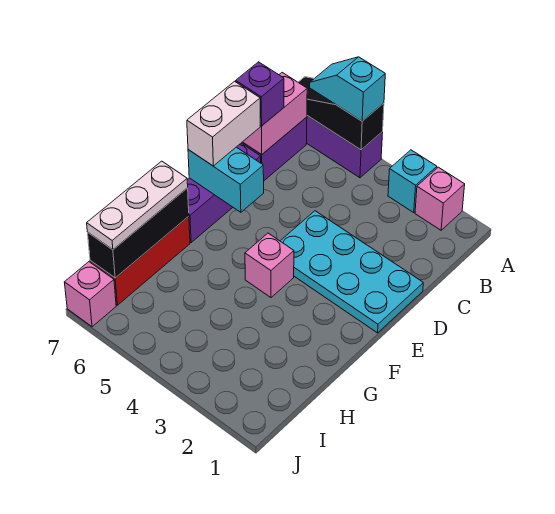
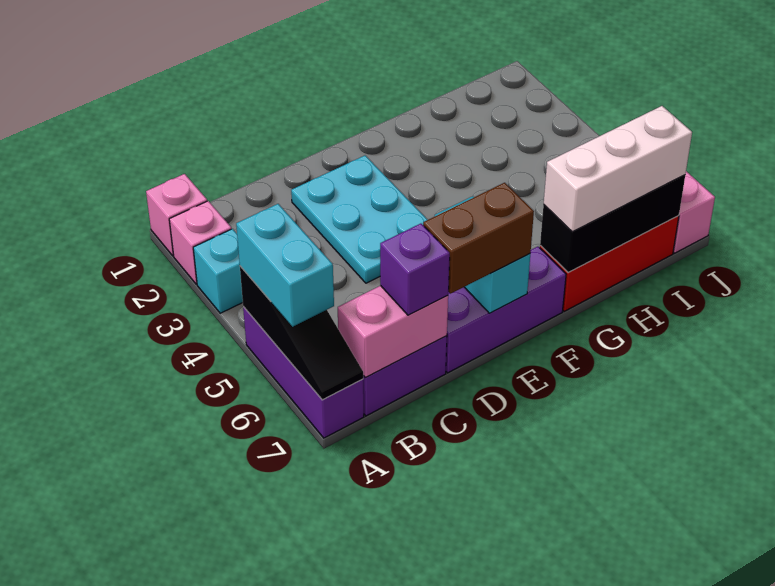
cyan slope A5:A6 level 3 top 5 -> cyan brick A5:A6 level 3
cyan plate D1:E4 level 1 -> cyan plate D2:E4 level 1
white brick D7:E7 level 3 -> brown brick D7:E7 level 3
pink brick F4 level 1 -> pink brick A1 level 1
white plate G7:I7 level 3 -> white brick G7:I7 level 3

